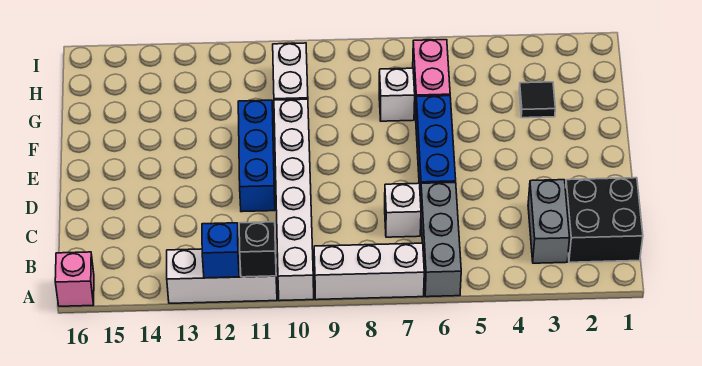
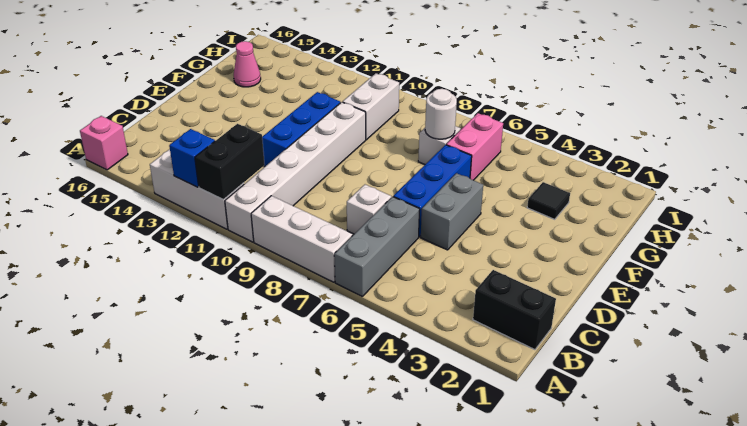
black brick A11 level 2 -> black brick A11:B11 level 2
black brick B1:C2 level 1 -> black brick B1:B2 level 1
grey brick B3:C3 level 1 -> grey brick D5:E5 level 1
none -> white round brick G7 level 2
none -> pink cone G15 level 1

